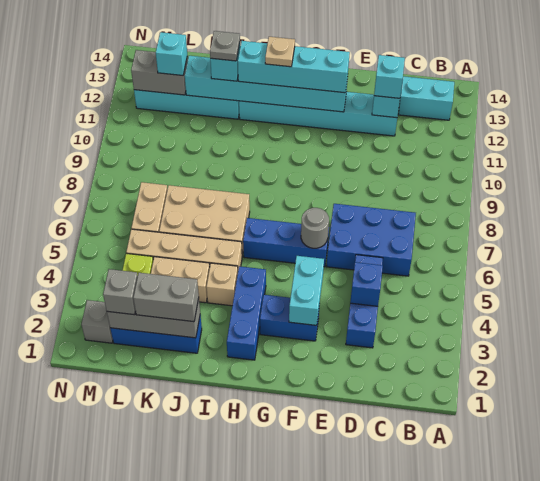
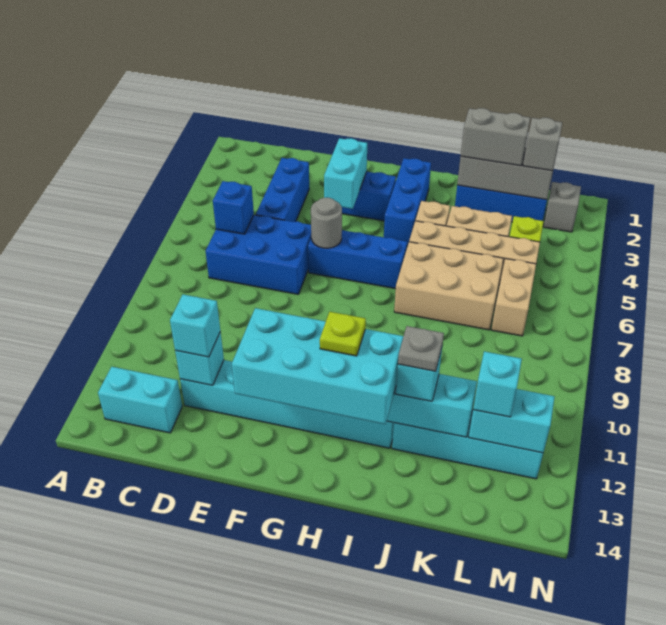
blue brick D4 level 2 -> blue brick C6 level 2
cyan brick F12:I12 level 3 -> cyan brick F12:I13 level 3
tan plate H12 level 4 -> lime plate H12 level 4
grey brick L12:M12 level 2 -> cyan brick L12:M12 level 2

